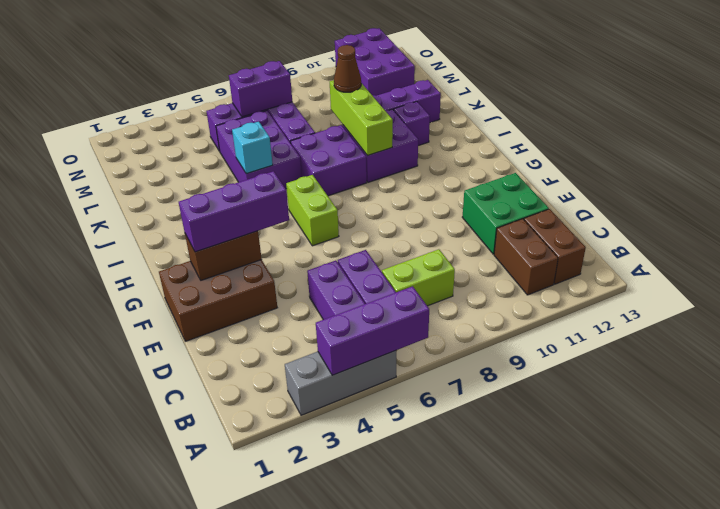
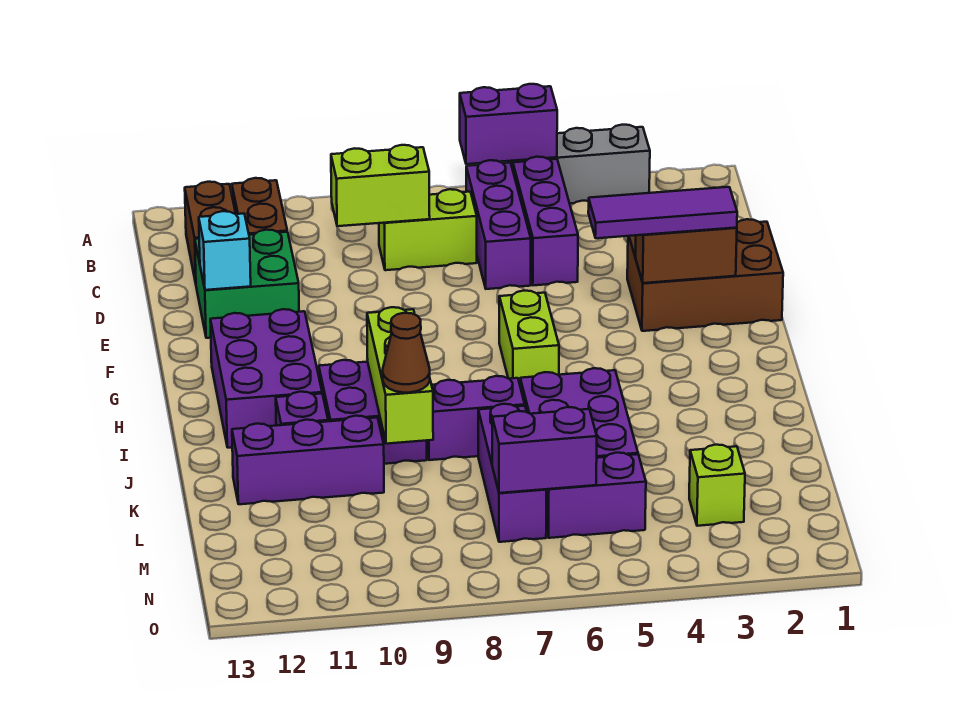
purple brick A4:A6 level 2 -> purple brick A5:A6 level 2
none -> lime brick C8:C9 level 2
purple brick F2:F4 level 3 -> purple tile F2:F4 level 3
purple brick I7:J8 level 1 -> purple brick J7:J8 level 1
cyan brick J5 level 2 -> cyan brick E12 level 2
none -> lime brick M3 level 1
purple brick M11:O12 level 1 -> purple brick G11:I12 level 1

